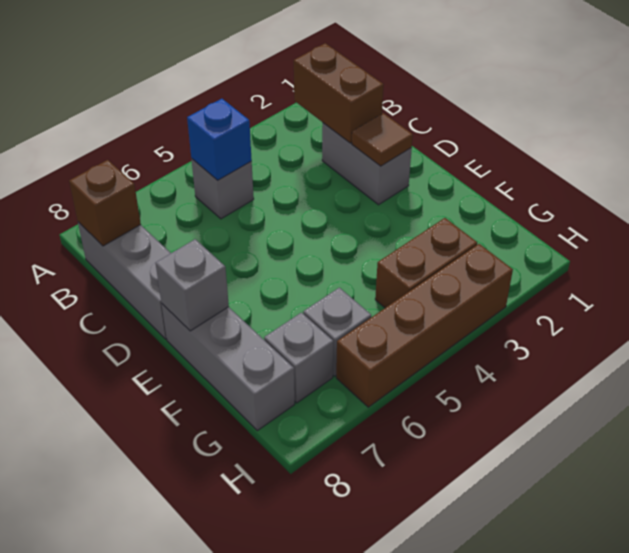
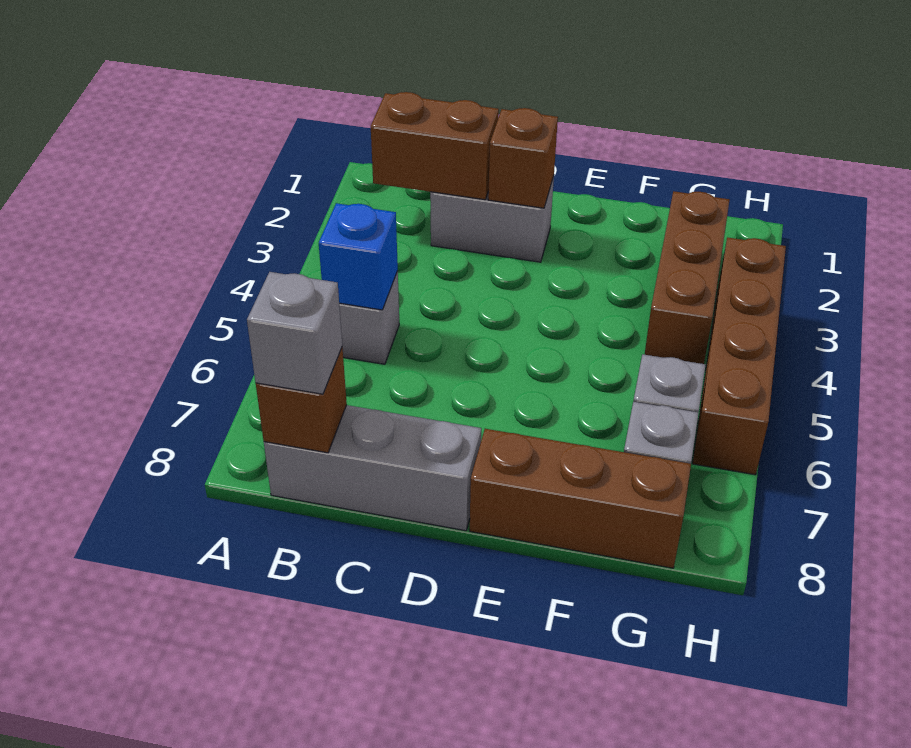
brown tile D2 level 2 -> brown brick D2 level 2
grey brick E8:G8 level 1 -> brown brick E8:G8 level 1
grey brick E8 level 2 -> grey brick B8 level 3
brown brick G3:G4 level 1 -> brown brick G2:G4 level 1

